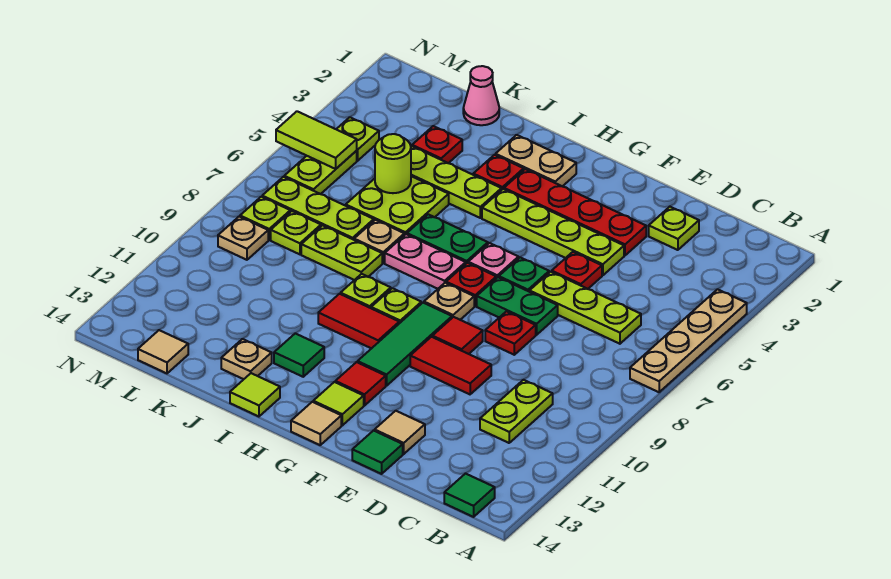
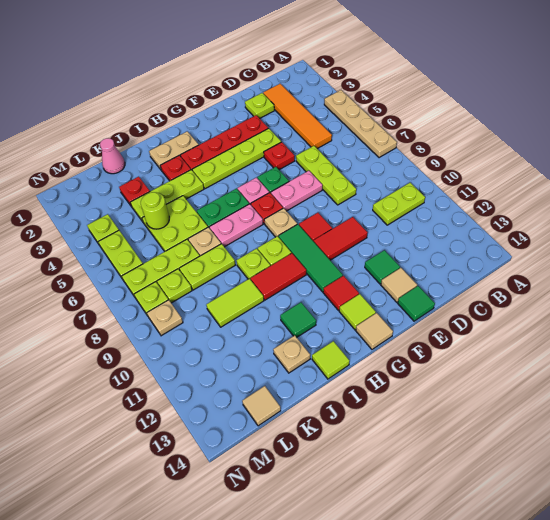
green tile B14 level 1 -> green tile E12 level 1
none -> orange tile C2:C5 level 1
lime plate C6:E6 level 1 -> lime plate D6:D8 level 1
lime plate C10:C11 level 1 -> lime plate B10:C10 level 1
green plate E7:F7 level 1 -> pink plate E7:F7 level 1
red plate E8 level 1 -> none
lime tile M5:N5 level 2 -> lime tile J10:K10 level 1

